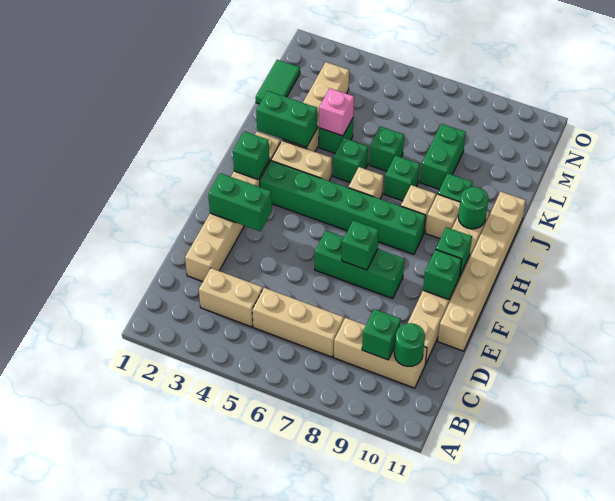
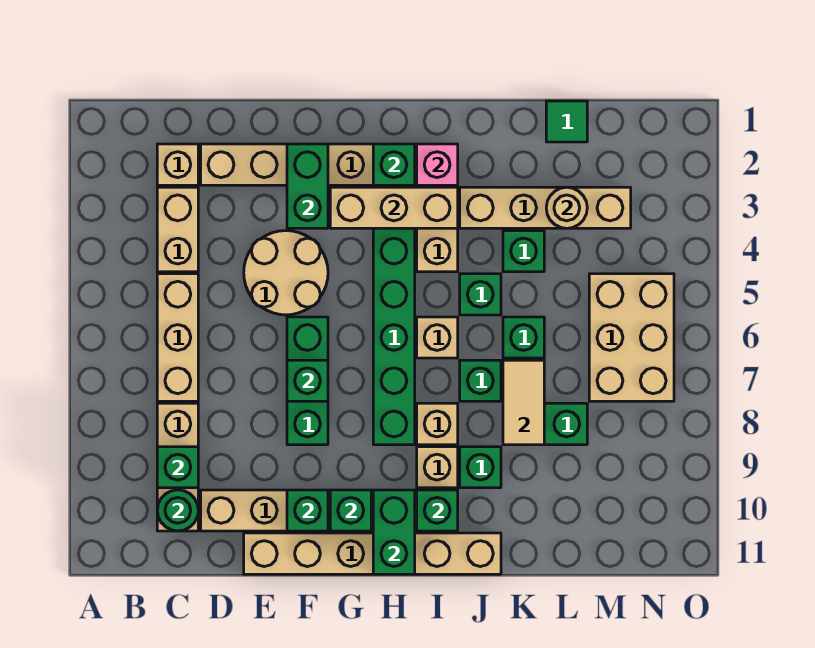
none -> tan brick C2 level 1
none -> tan round brick E4:F5 level 1
none -> tan brick G3:I3 level 2
green round brick I10 level 2 -> green brick I10 level 2
green brick J2:J3 level 2 -> green brick H10:H11 level 2
pink brick K4 level 2 -> pink brick I2 level 2
none -> tan tile K7:K8 level 2
green tile L1:M1 level 1 -> green tile L1 level 1
none -> tan round brick L3 level 2
none -> tan brick M5:N7 level 1

